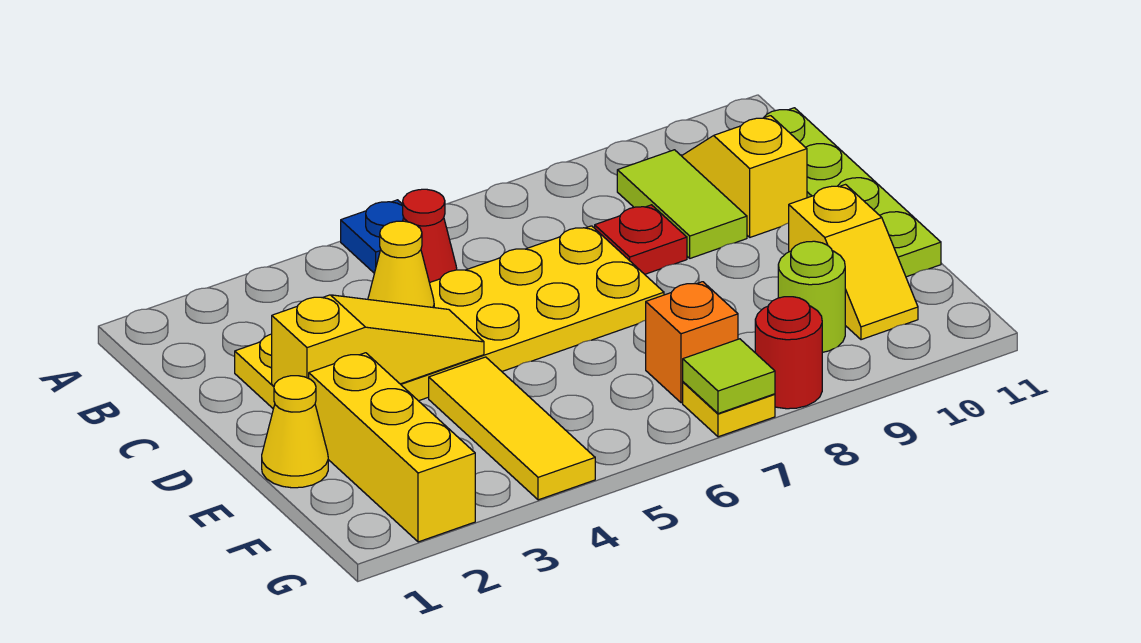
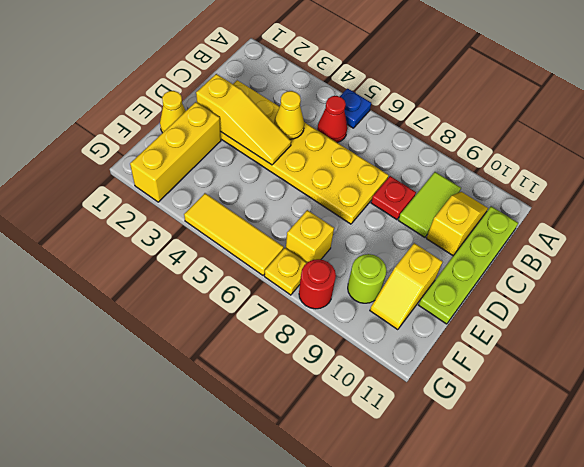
yellow tile E4:G4 level 1 -> yellow tile G4:G6 level 1
orange brick F7 level 1 -> yellow brick F7 level 1
lime tile G7 level 2 -> none

